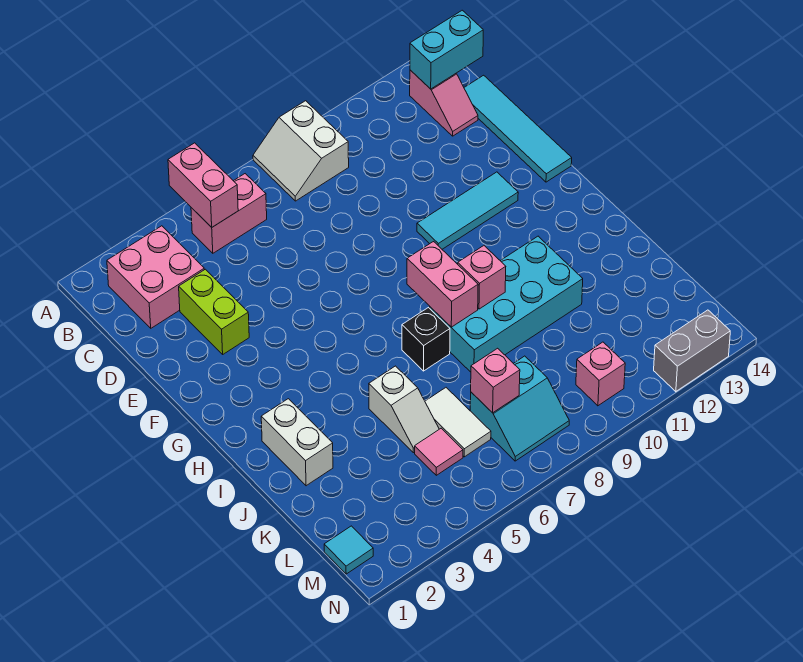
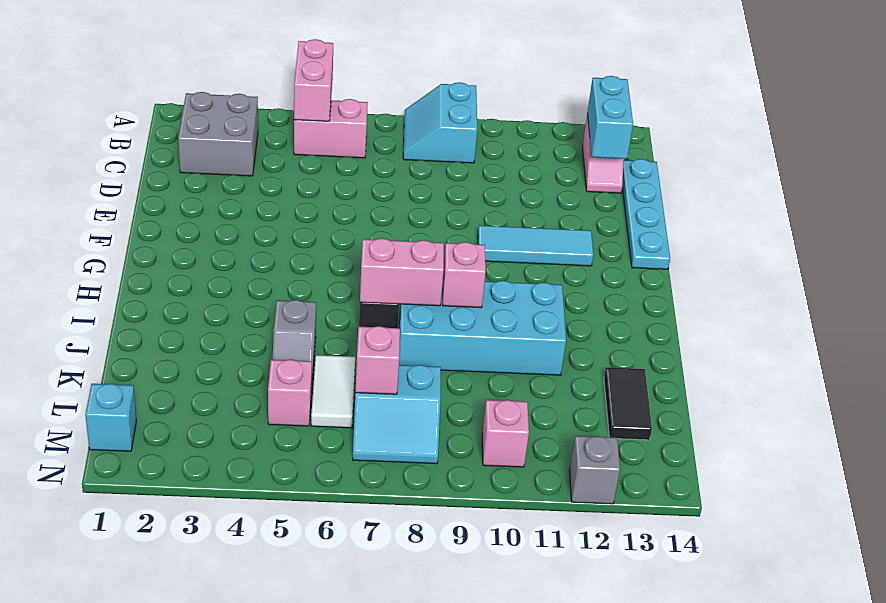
white slope A8:B9 level 1 top 9 -> cyan slope A8:B9 level 1 top 9
pink brick B2:C3 level 1 -> grey brick B2:C3 level 1
cyan brick B13:B14 level 2 -> cyan brick B13:C13 level 2
cyan tile C14:F14 level 1 -> cyan plate C14:F14 level 1
lime brick D3:E3 level 1 -> none
pink brick H8:I8 level 2 -> pink brick I7:I8 level 2
white brick I2:J2 level 1 -> none
white slope J5:K5 level 1 top J -> grey slope J5:K5 level 1 top J
none -> black tile K13:L13 level 1
pink tile L5 level 1 -> pink brick L5 level 1
cyan tile M1 level 1 -> cyan brick M1 level 1
grey brick N12:N13 level 1 -> grey brick N12 level 1

